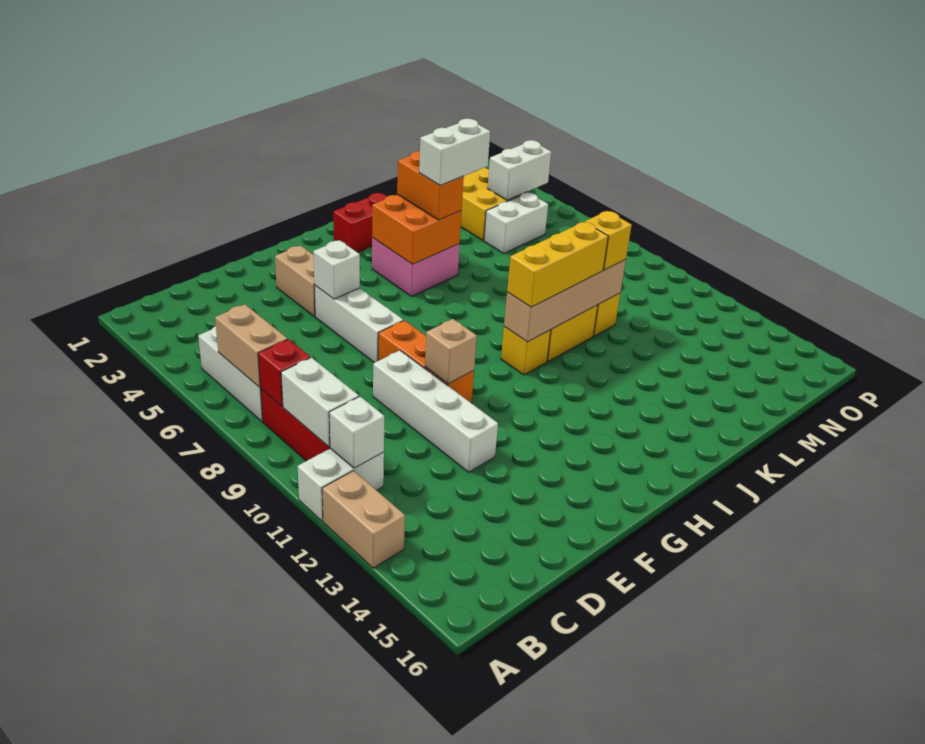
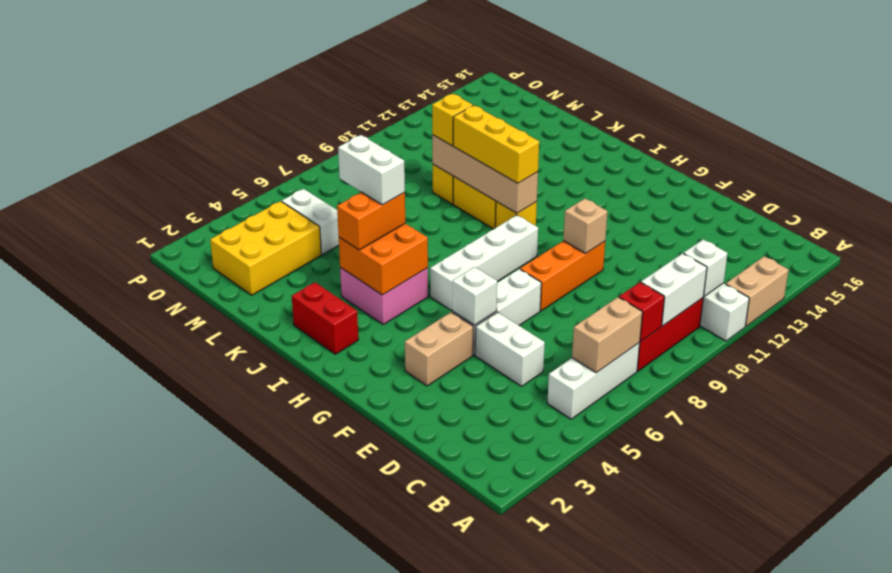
white brick E9:E12 level 1 -> white brick H6:H9 level 1
white brick N4:O4 level 2 -> white brick D5:E5 level 1

